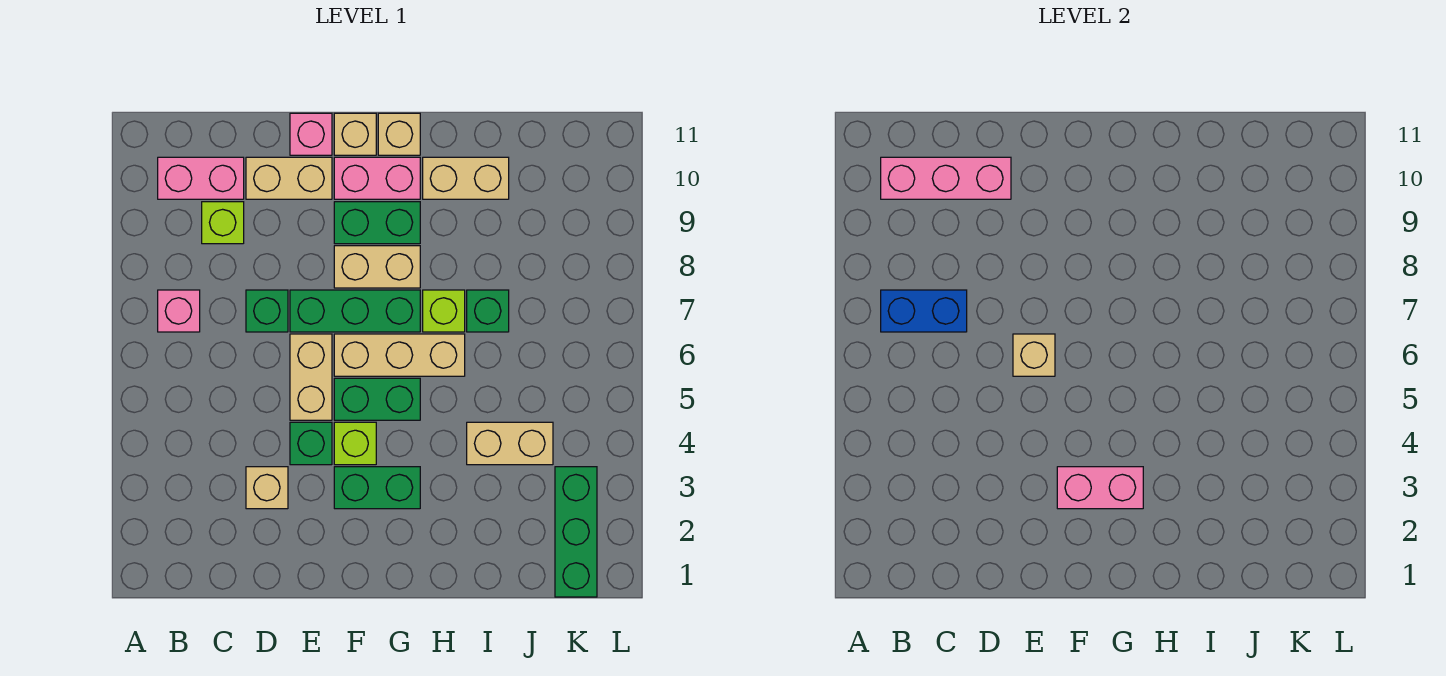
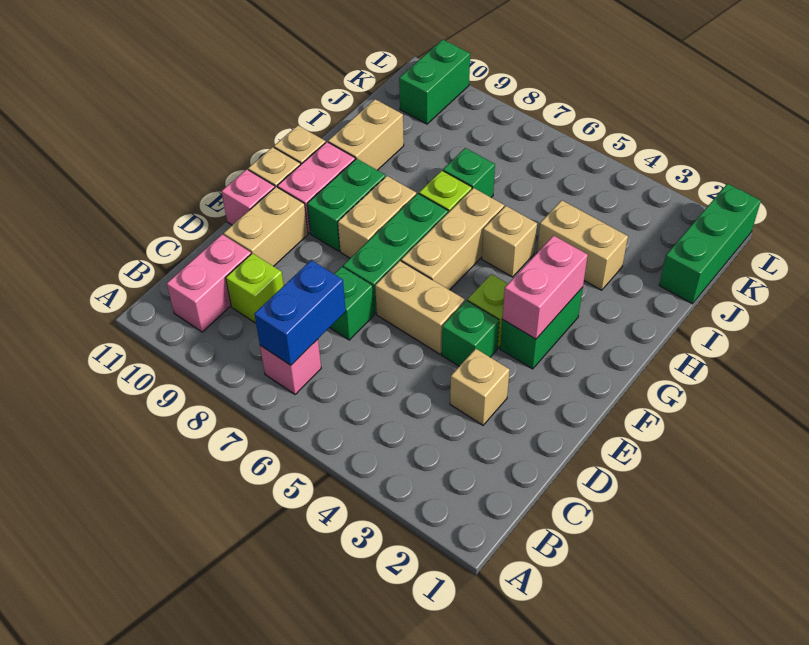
pink brick B10:D10 level 2 -> none
tan brick E6 level 2 -> tan brick H5 level 1
green brick F5:G5 level 1 -> green brick K10:L10 level 1
tan brick I4:J4 level 1 -> tan brick I3:I4 level 1
green brick K1:K3 level 1 -> green brick J1:L1 level 1

